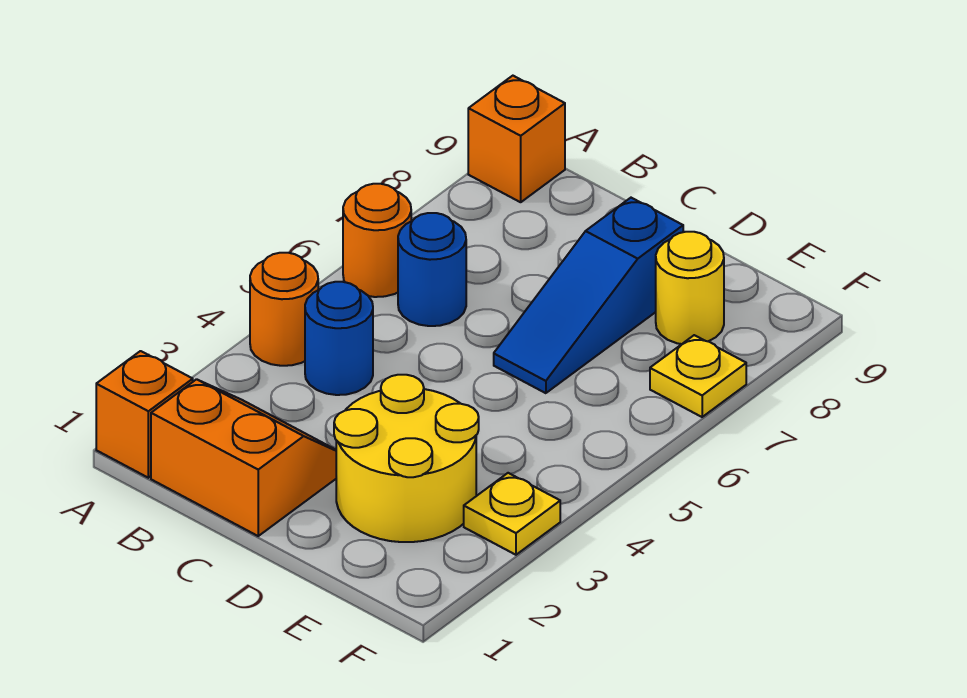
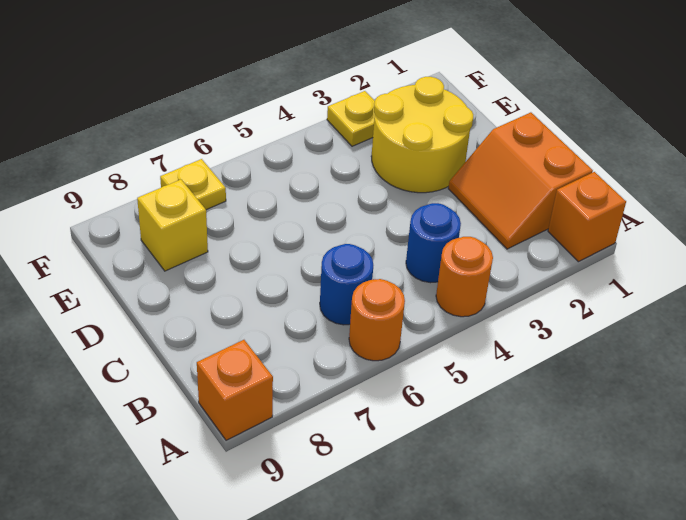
blue slope D6:D8 level 1 top 8 -> none
yellow round brick E8 level 1 -> yellow brick E8 level 1

